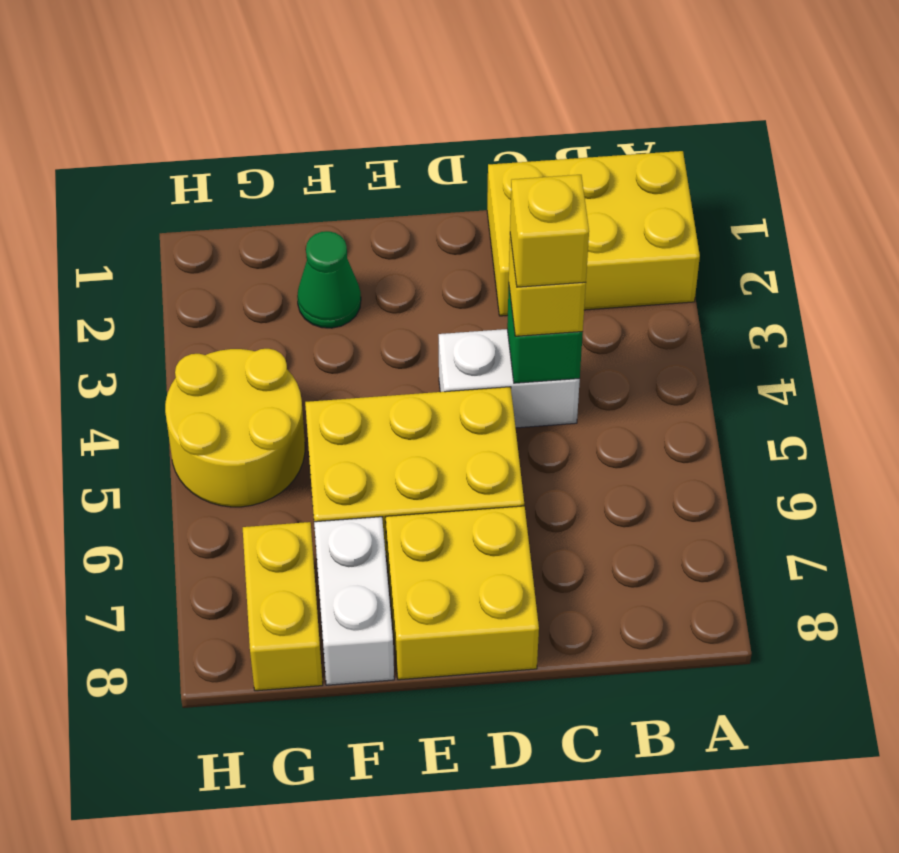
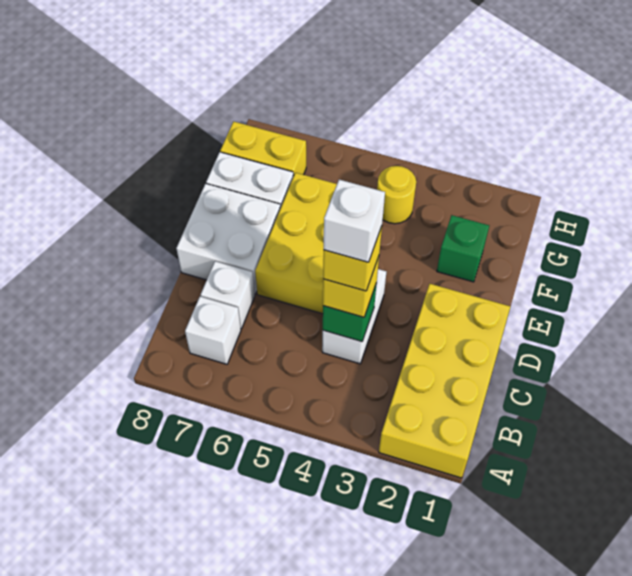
yellow brick A1:C2 level 1 -> yellow brick A1:D2 level 1
none -> white brick B7 level 1
none -> white brick C4 level 5
none -> white brick C7 level 1
yellow brick D7:E8 level 1 -> white brick D7:E8 level 1
green cone F2 level 1 -> green brick F2 level 1
yellow round brick G4:H5 level 1 -> yellow round brick G4 level 1

